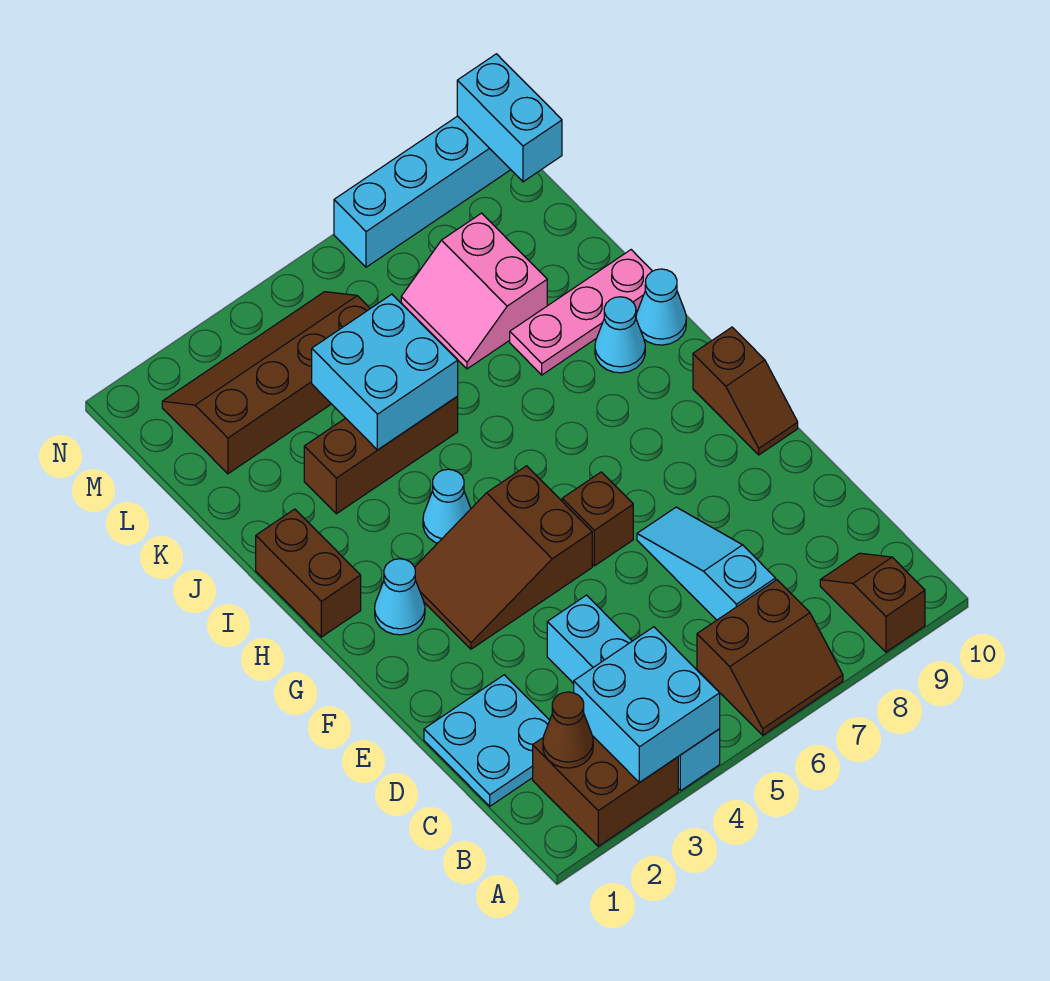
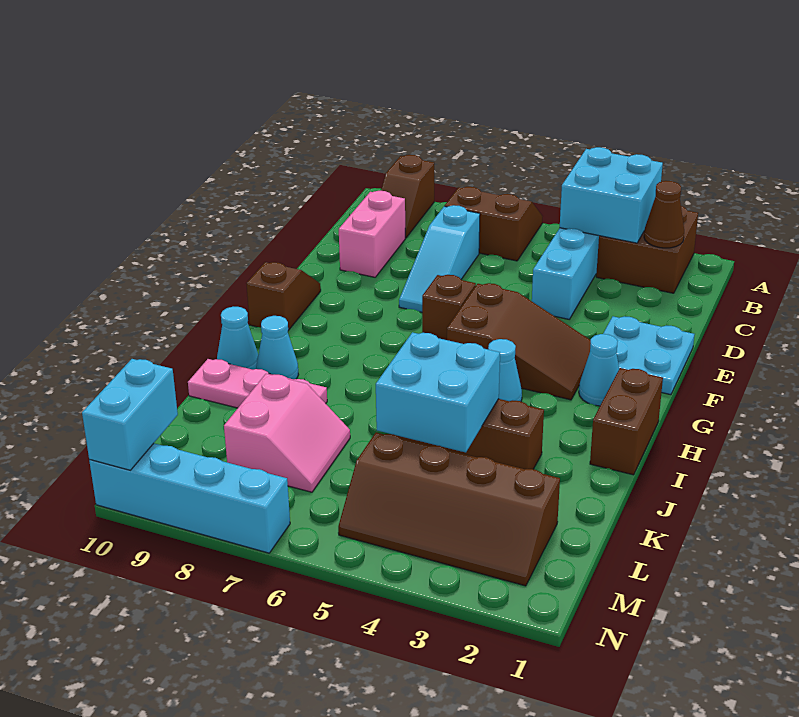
cyan plate C1:D2 level 1 -> cyan plate E1:F2 level 1
none -> pink brick C9:D9 level 1

